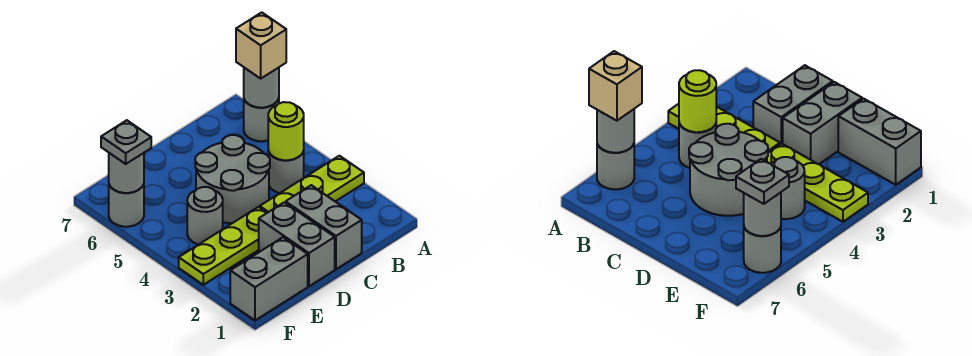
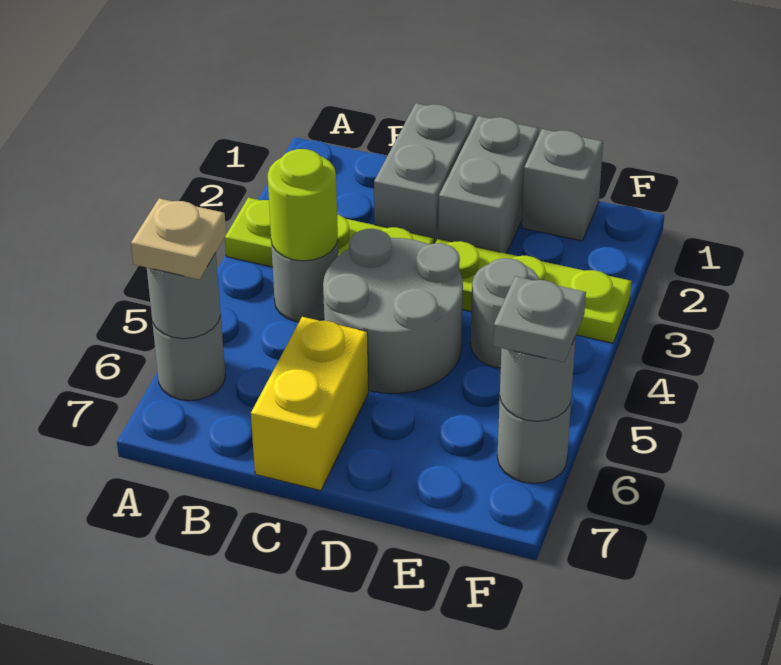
tan brick A6 level 3 -> tan plate A6 level 3
none -> yellow brick C6:C7 level 1
grey brick E1:F1 level 1 -> grey brick E1 level 1

